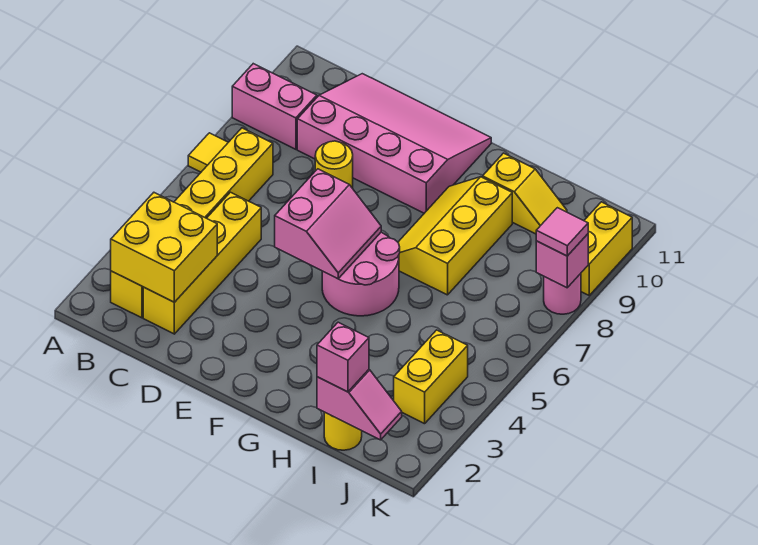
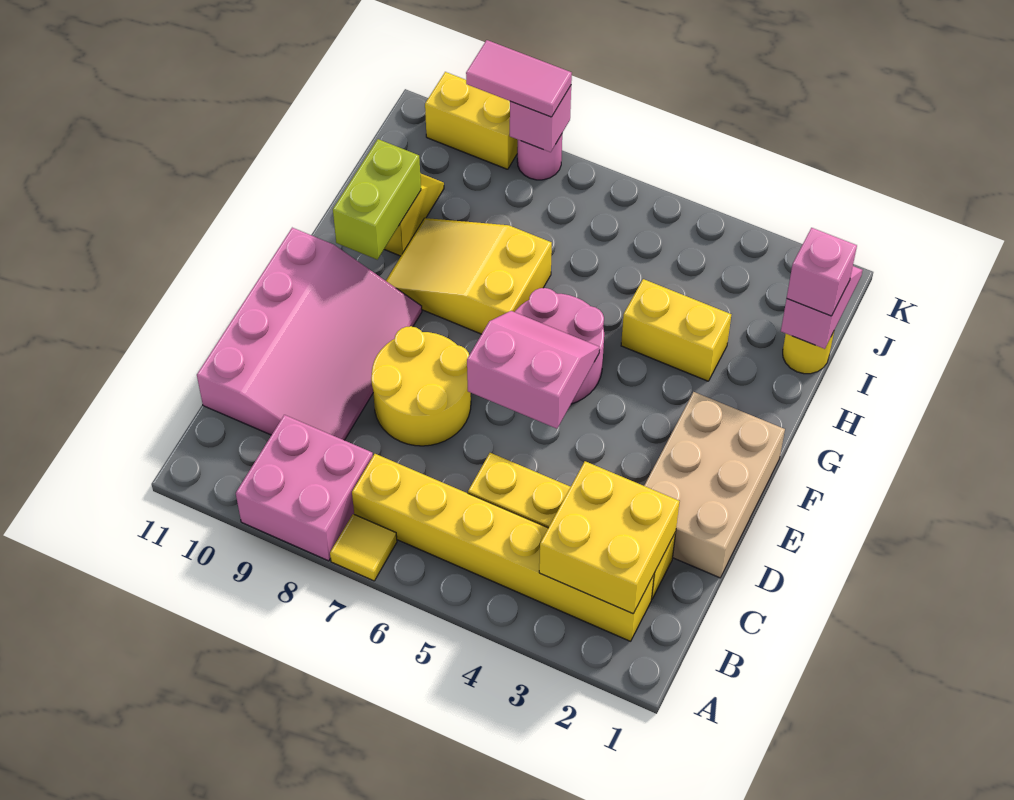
pink brick A9:B9 level 1 -> pink brick A8:B9 level 1
pink slope C9:F11 level 1 top 9 -> pink slope C9:F11 level 1 top 11
none -> tan brick D1:F2 level 1
yellow round brick D8 level 1 -> yellow round brick D7:E8 level 1
yellow slope G7:H9 level 1 top H -> yellow slope G7:H9 level 1 top 7
none -> lime brick G10:H10 level 2
yellow brick J3:J4 level 1 -> yellow brick H3:H4 level 1
pink tile K8 level 3 -> pink tile K8:K9 level 3

